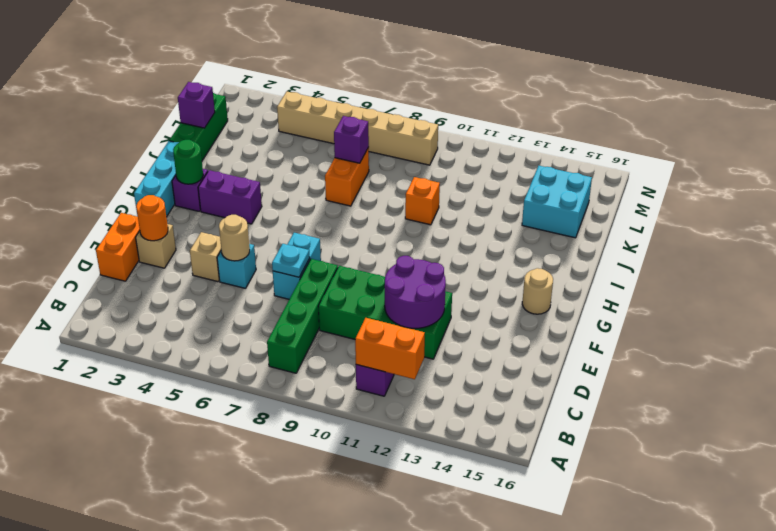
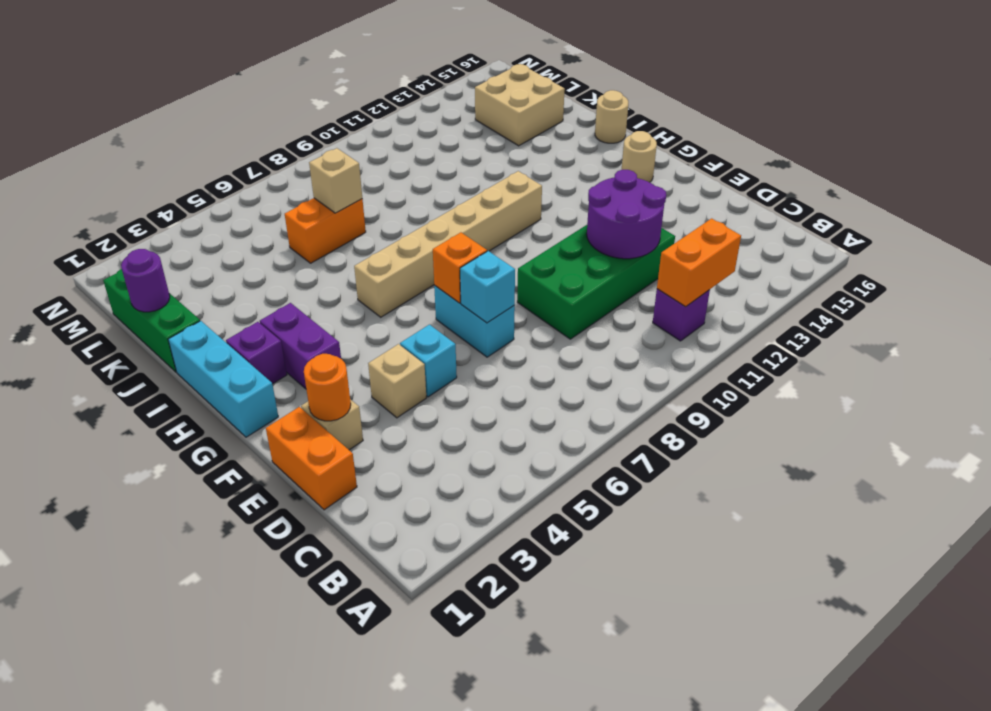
green brick B8:E8 level 1 -> none
tan round brick E5 level 2 -> tan round brick I16 level 1
cyan plate E7 level 2 -> cyan brick E7 level 2
green round brick H2 level 2 -> none
purple brick H3:H4 level 1 -> purple brick G3:H3 level 1
orange brick J7:K7 level 1 -> orange brick K6:K7 level 1
orange brick J10 level 1 -> orange brick F7 level 2
purple brick K1 level 2 -> purple round brick K1 level 2
purple brick K7 level 2 -> tan brick K7 level 2
cyan brick K14:L15 level 1 -> tan brick K14:L15 level 1
tan brick M4:M9 level 1 -> tan brick H6:H11 level 1

